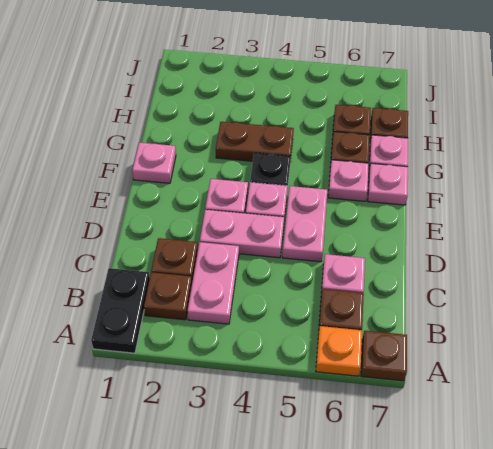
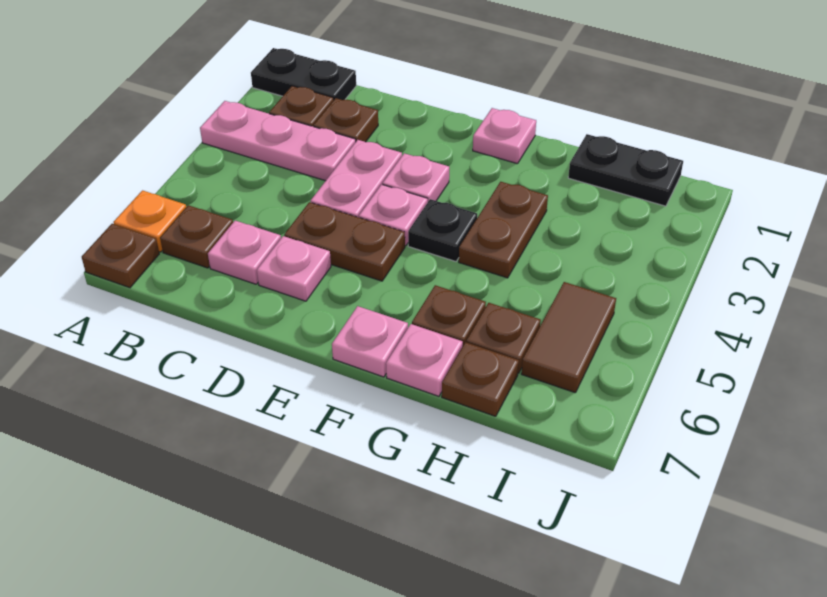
pink plate B3:C3 level 1 -> pink plate A3:C3 level 1
pink plate D5:E5 level 1 -> brown plate D5:E5 level 1
pink plate F6 level 1 -> pink plate D6 level 1
none -> black plate H1:I1 level 1
none -> brown tile I5:I6 level 1

